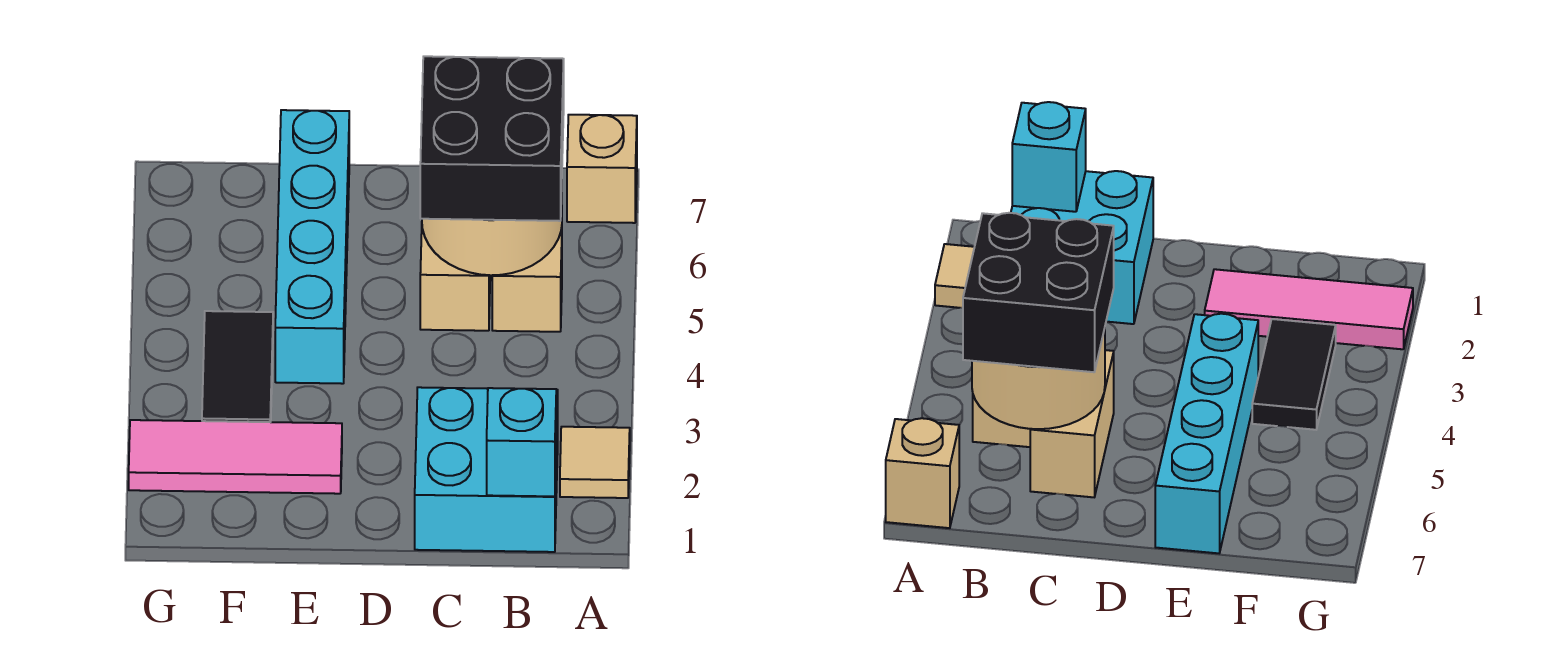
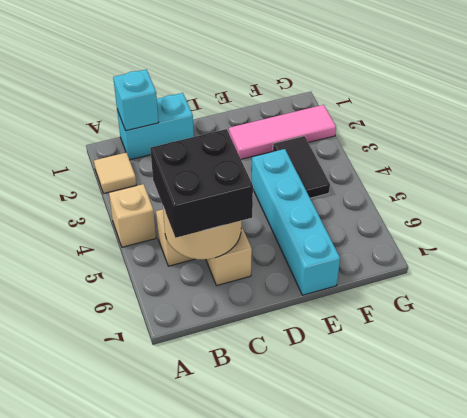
tan brick A7 level 1 -> tan brick A4 level 1
cyan brick B1:C2 level 1 -> cyan brick B1:C1 level 1

